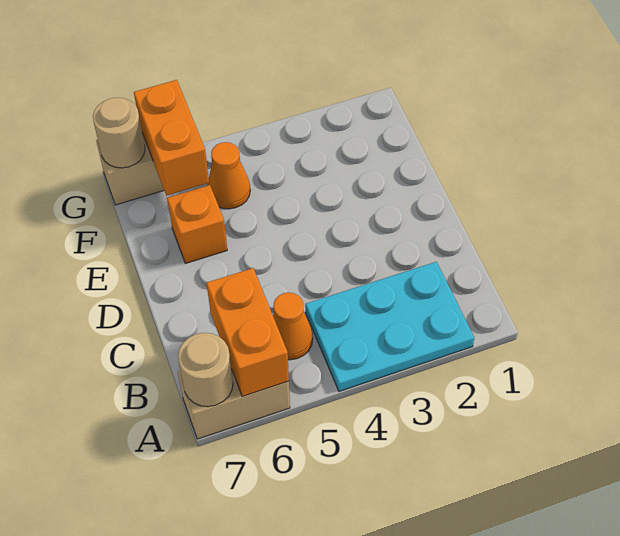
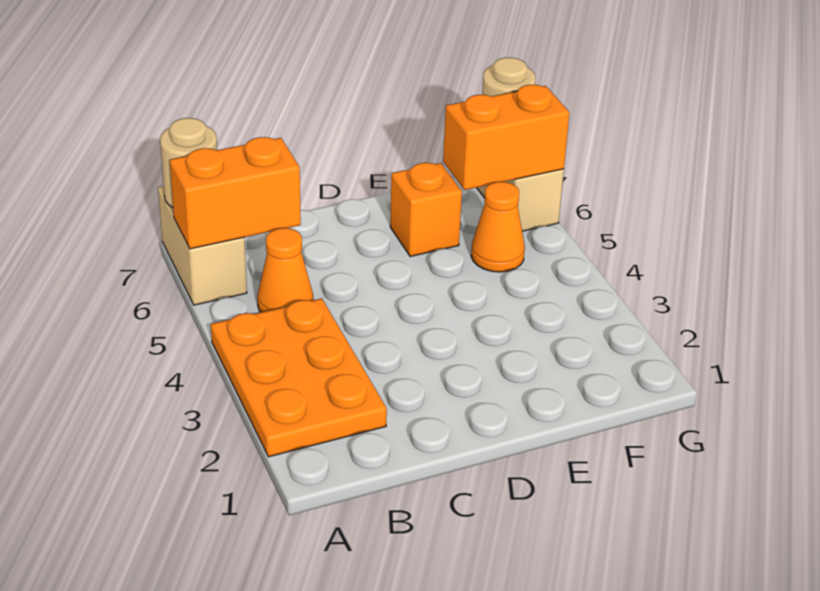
cyan plate A2:B4 level 1 -> orange plate A2:B4 level 1

